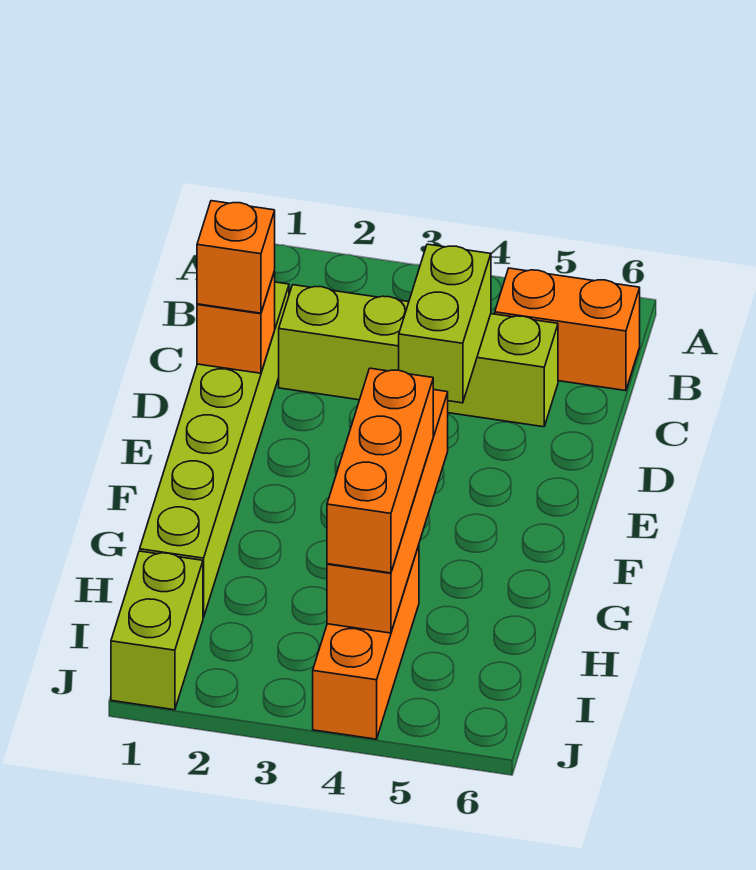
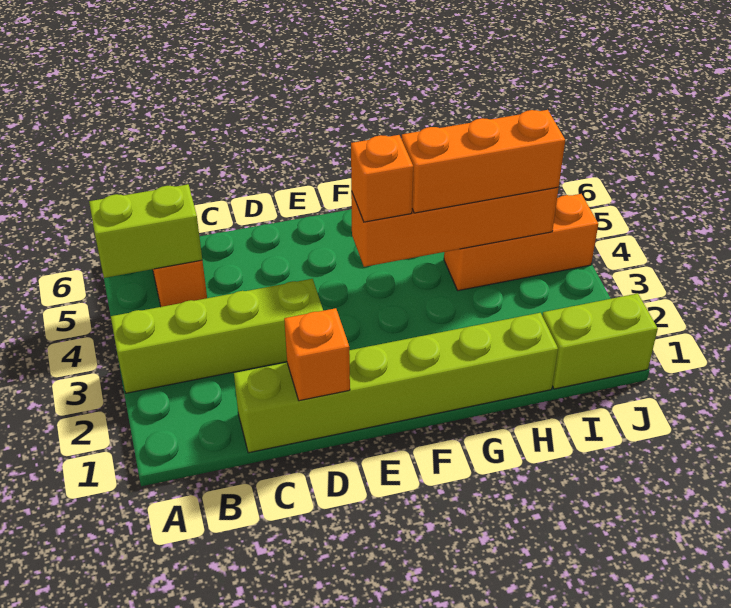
lime brick C2:C5 level 1 -> lime brick A3:D3 level 1
lime brick C4:D4 level 2 -> lime brick A5:B5 level 2
orange brick D1 level 3 -> orange brick F4 level 3

